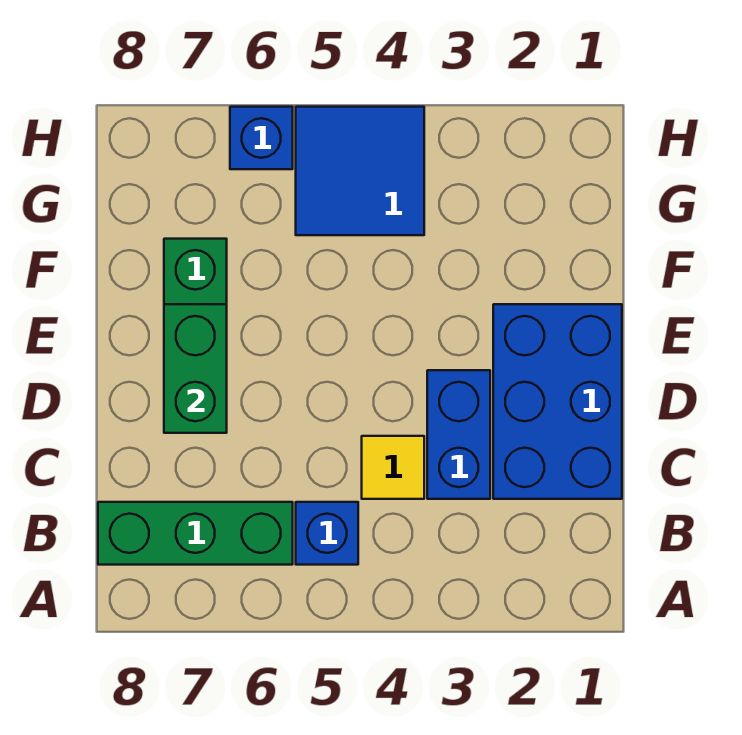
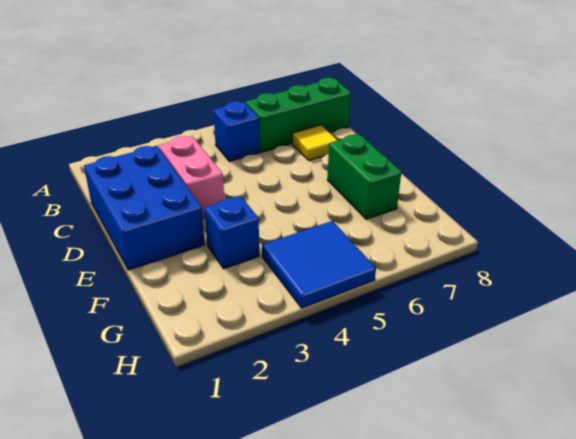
blue brick C3:D3 level 1 -> pink brick C3:D3 level 1
yellow tile C4 level 1 -> yellow tile C7 level 1
green brick D7:E7 level 2 -> none
blue brick H6 level 1 -> blue brick F3 level 1

